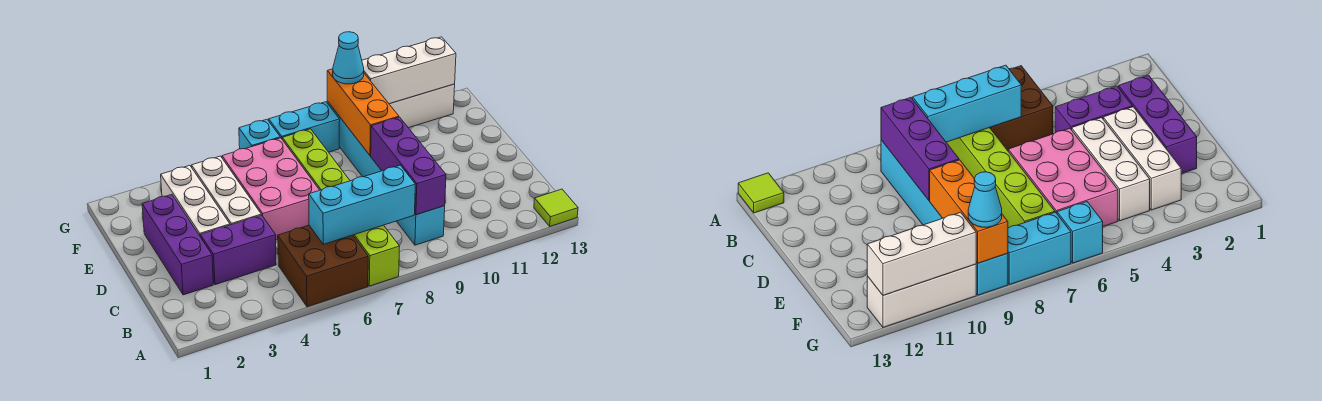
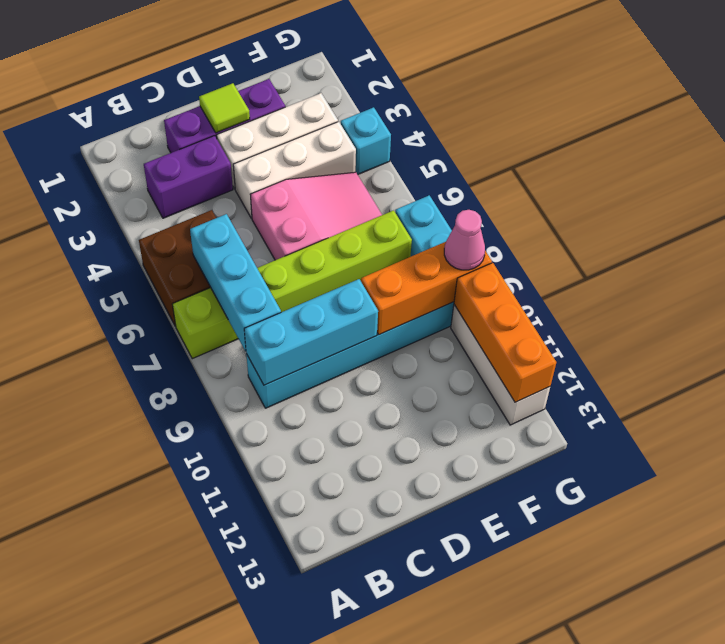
lime tile A13 level 1 -> lime tile D2 level 2
purple brick B9:D9 level 2 -> cyan brick B9:D9 level 2
purple brick C3:C4 level 1 -> purple brick B3:C3 level 1
pink brick D5:F6 level 1 -> pink slope D5:F6 level 1 top D
cyan brick G6 level 1 -> cyan brick G4 level 1
cyan cone G9 level 3 -> pink cone G9 level 3
white brick G10:G12 level 2 -> orange brick G10:G12 level 2

